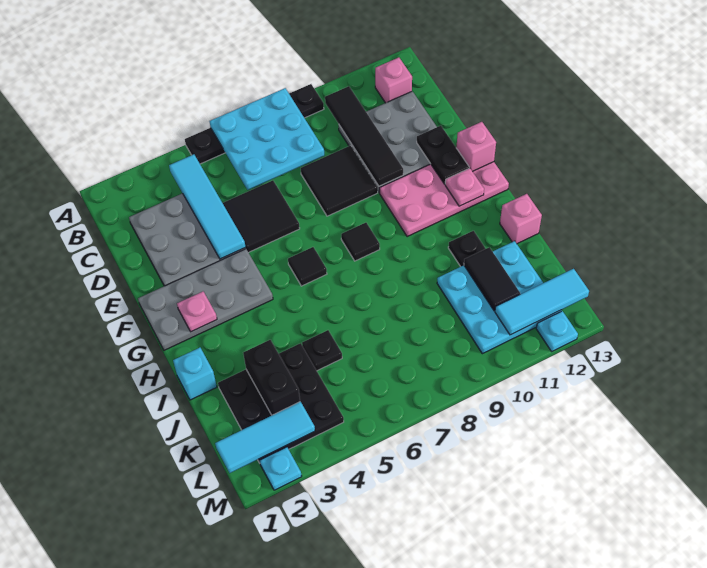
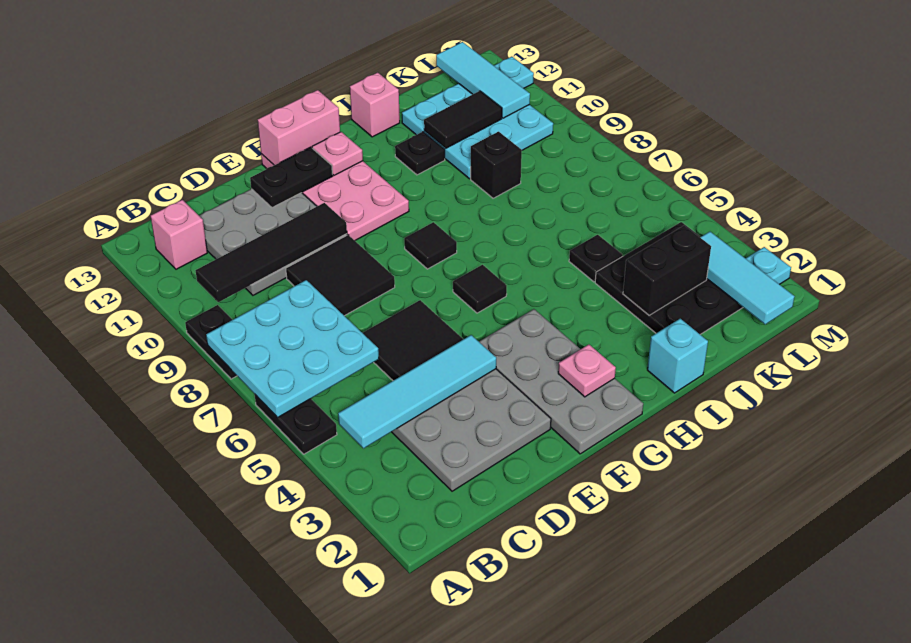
pink brick F13 level 2 -> pink brick F13:G13 level 2
none -> black brick J9 level 1

